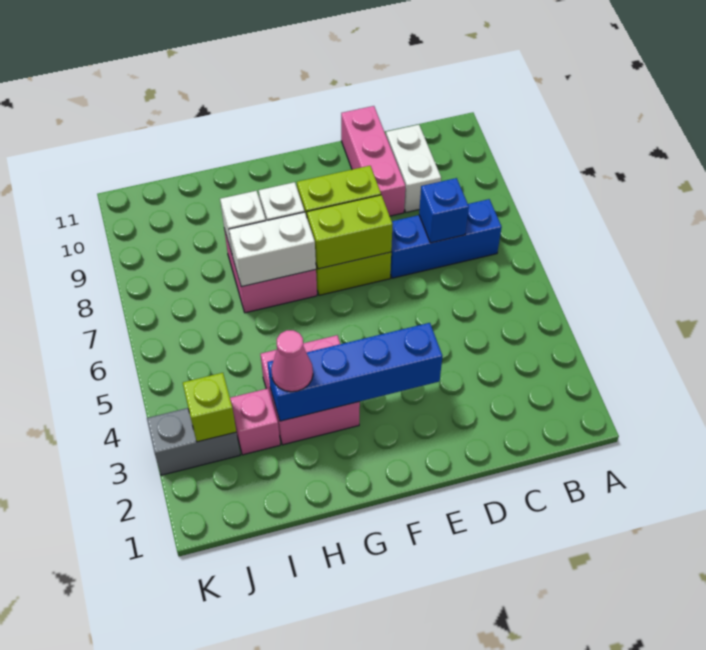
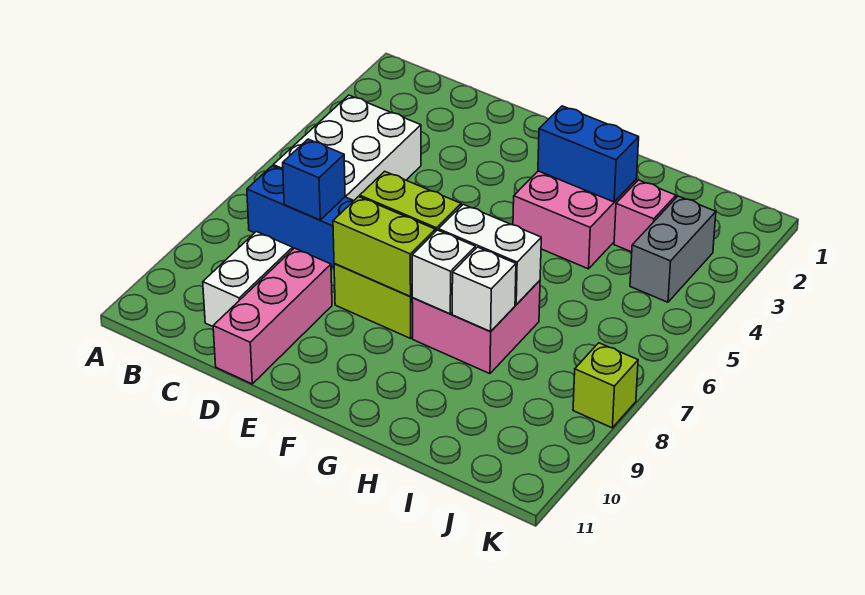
none -> white brick B4:C6 level 1
blue brick E3:H3 level 2 -> blue brick G3:H3 level 2
pink cone H3 level 3 -> none
grey brick J3:K3 level 1 -> grey brick J3:J4 level 1
lime brick J3 level 2 -> lime brick K8 level 1

